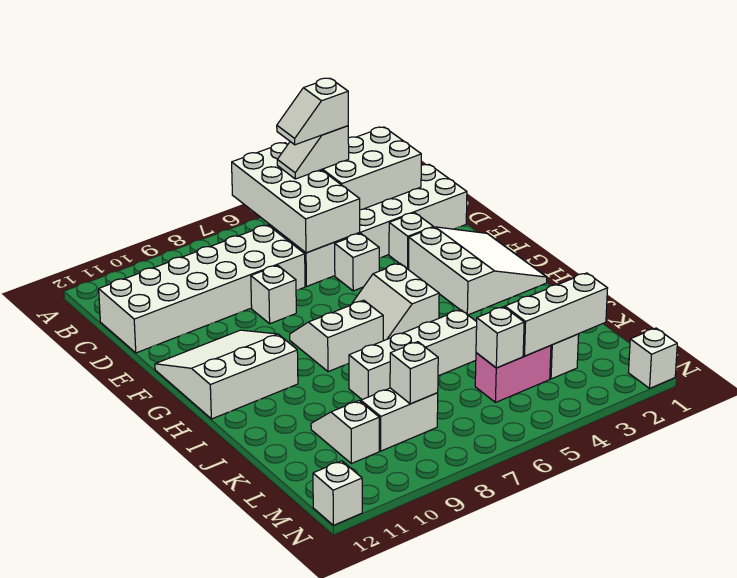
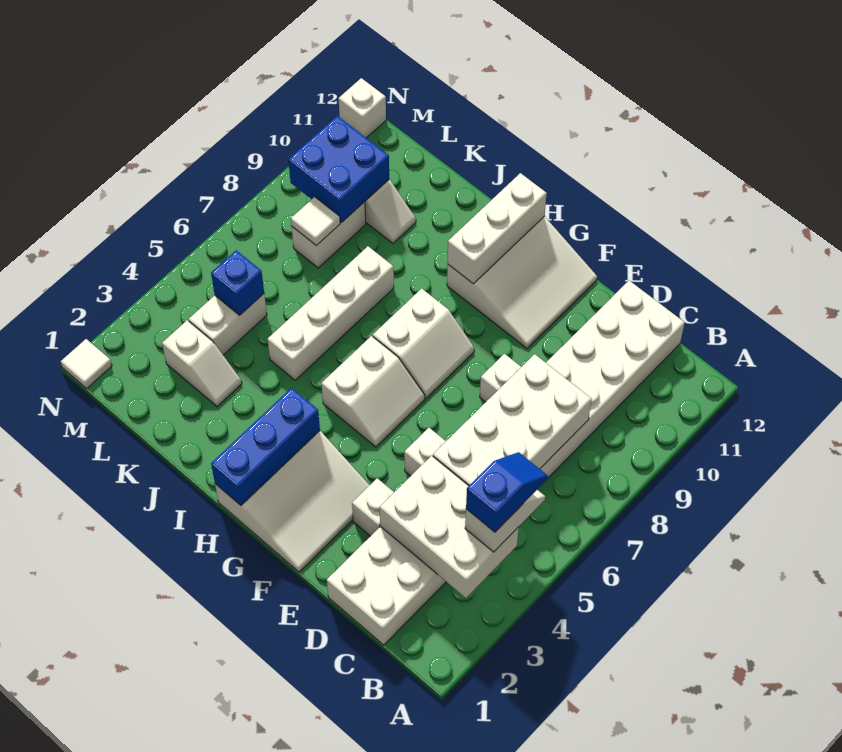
white brick A5:D6 level 2 -> white brick C5:D8 level 2
white brick B2:C4 level 2 -> white brick B3:D4 level 2
white slope B4:B5 level 4 top 4 -> blue slope B4:B5 level 4 top 4
white slope F1:H3 level 1 top 3 -> white slope F1:H3 level 1 top H
white slope G5:H6 level 1 top 5 -> white slope G5:H6 level 1 top H
none -> blue brick H1:H3 level 2
white brick L2:L4 level 2 -> white brick H10:H12 level 2
pink brick L4:L5 level 1 -> white brick L4:L5 level 1
white brick L5 level 2 -> blue brick L5 level 2
white brick L8 level 2 -> white tile L8 level 2
none -> blue brick L9:M10 level 2
white brick N1 level 1 -> white tile N1 level 1

